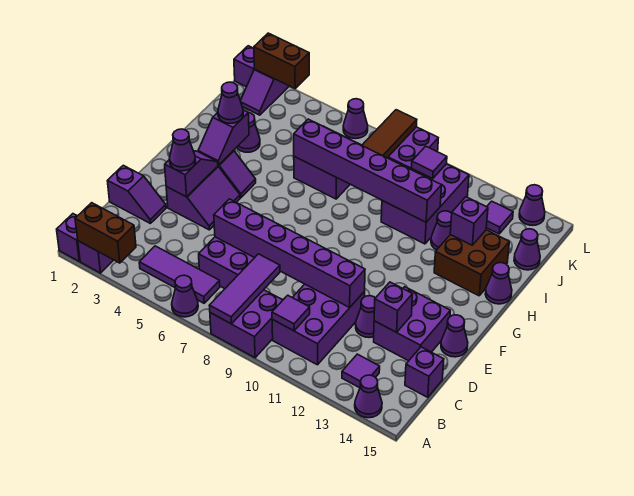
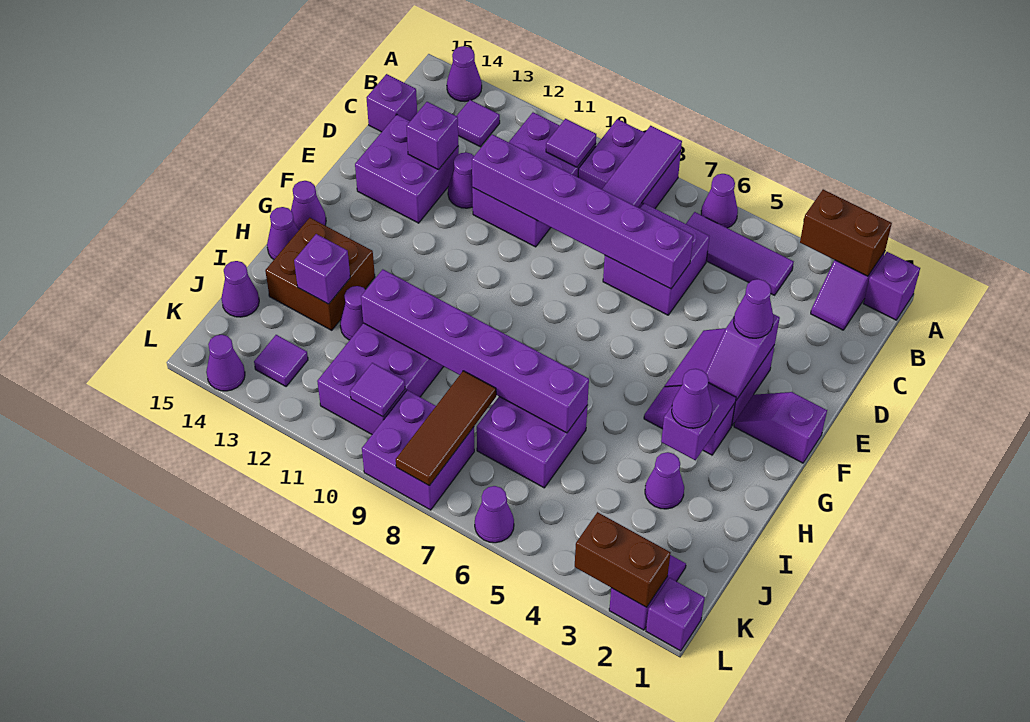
purple slope D1:D2 level 1 top 1 -> purple slope F1:F2 level 1 top 1
purple cone E15 level 1 -> purple cone G15 level 1

